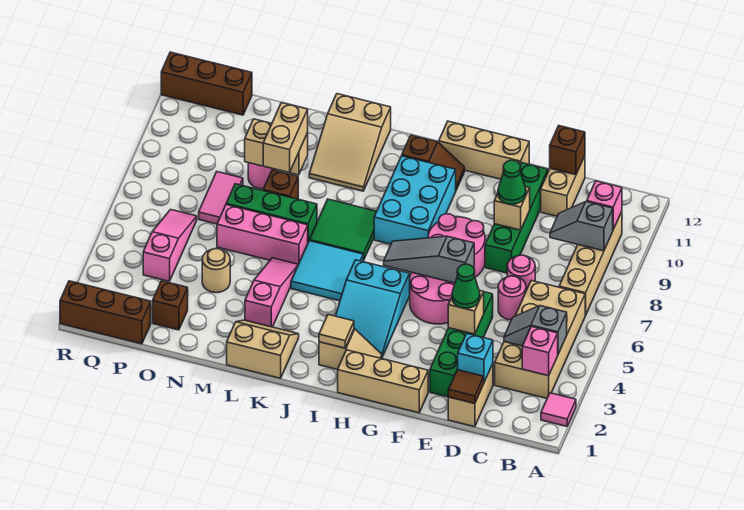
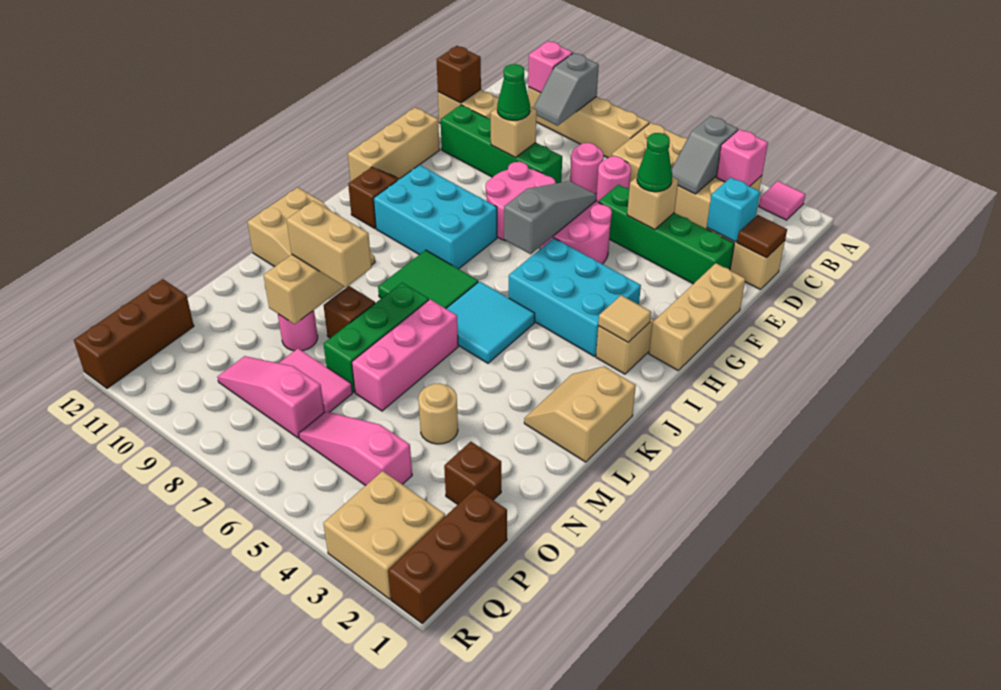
grey slope F6:H6 level 2 top F -> grey slope F6:H6 level 2 top H
cyan slope H3:I5 level 1 top 5 -> cyan brick H3:I5 level 1
pink slope L3:L5 level 1 top 3 -> pink slope P7:P9 level 1 top 7
none -> tan brick Q2:R3 level 1

